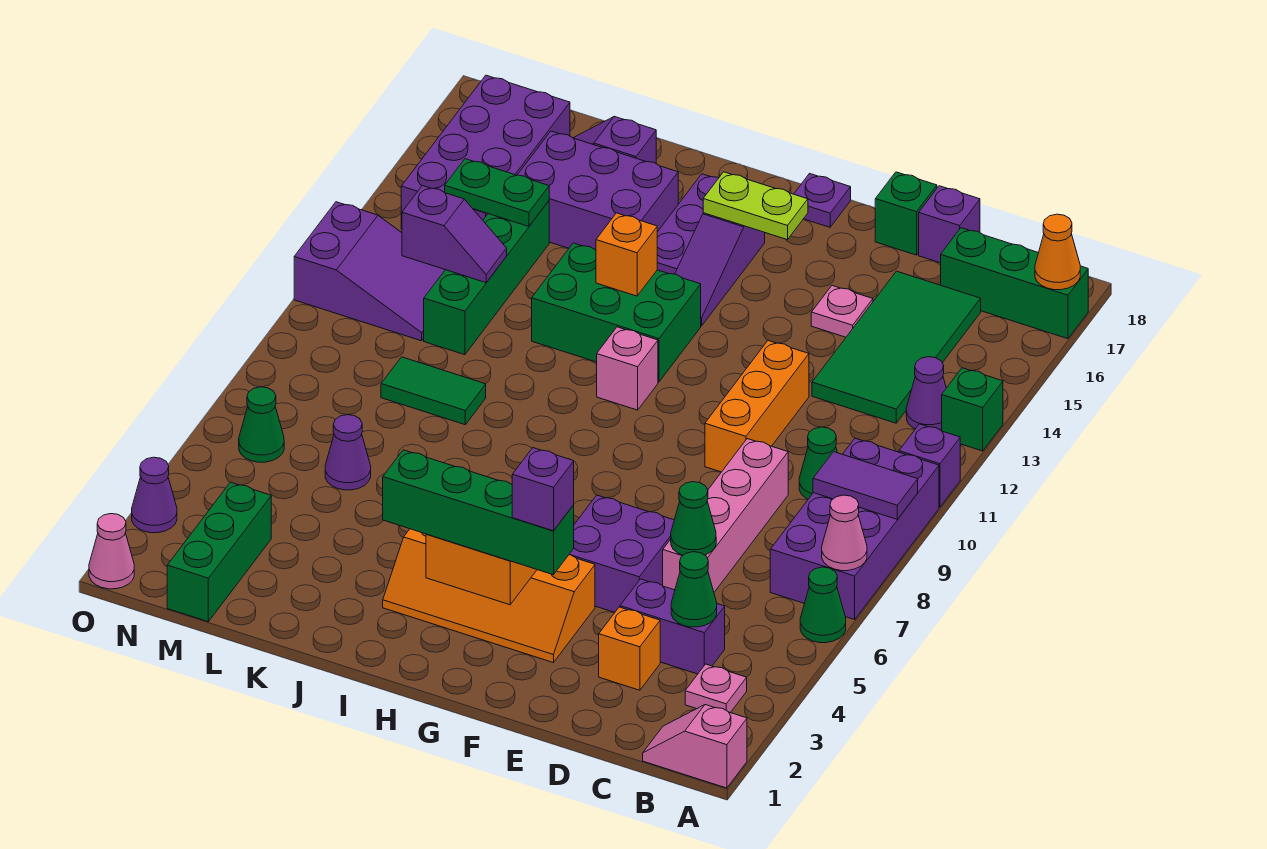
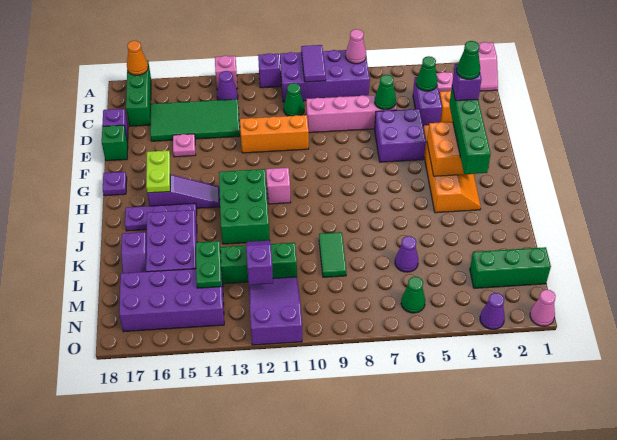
green cone A6 level 1 -> green cone F3 level 5
green brick A13 level 1 -> pink brick A13 level 1
orange brick I13 level 2 -> none

